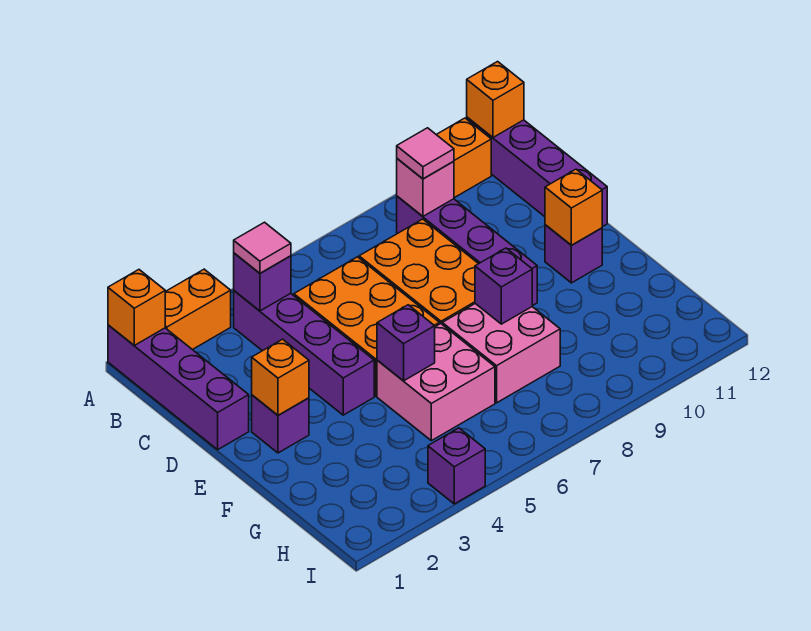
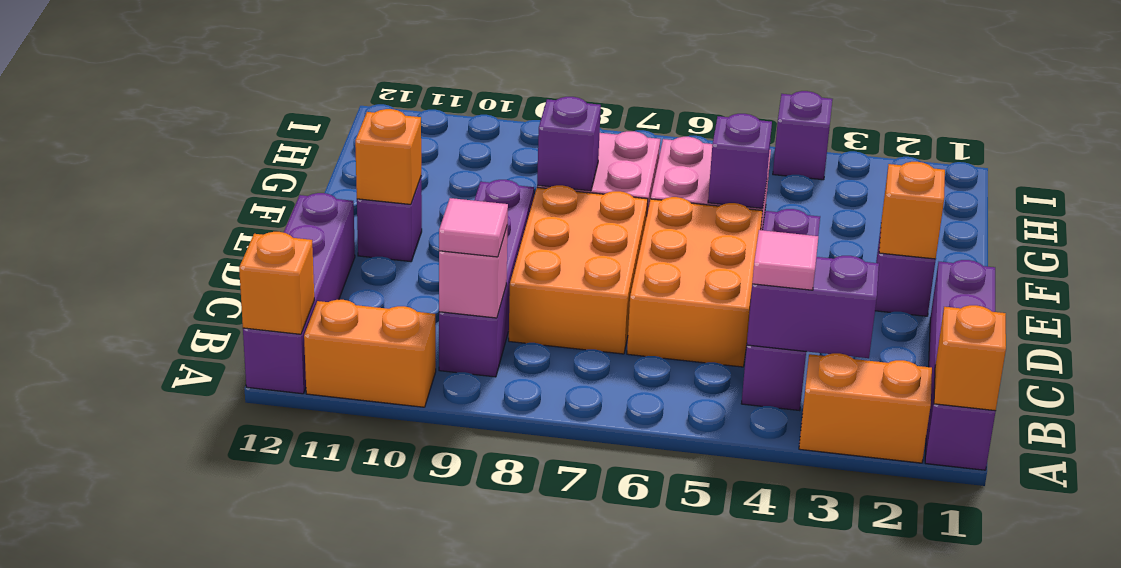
purple brick B4 level 2 -> purple brick B3:B4 level 2

